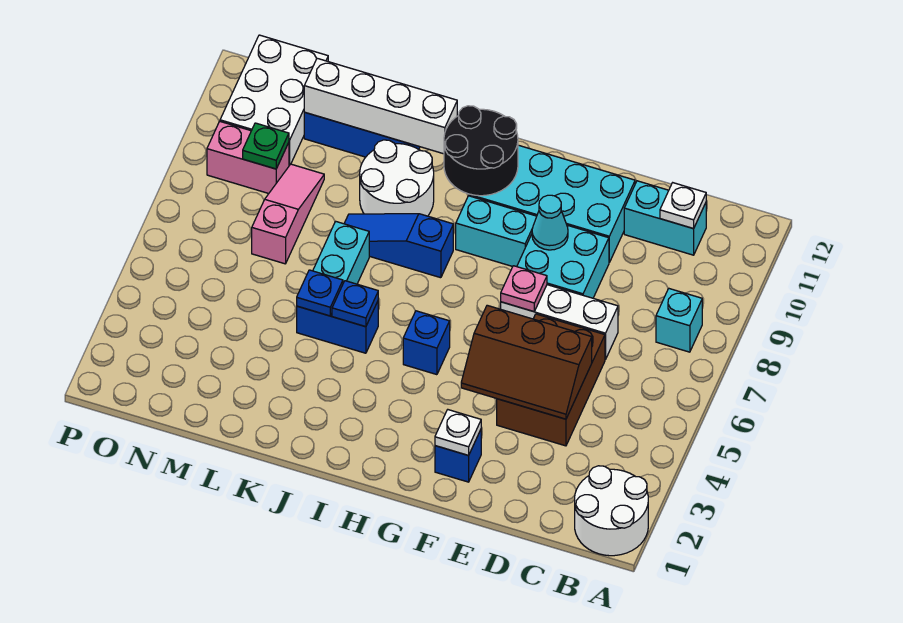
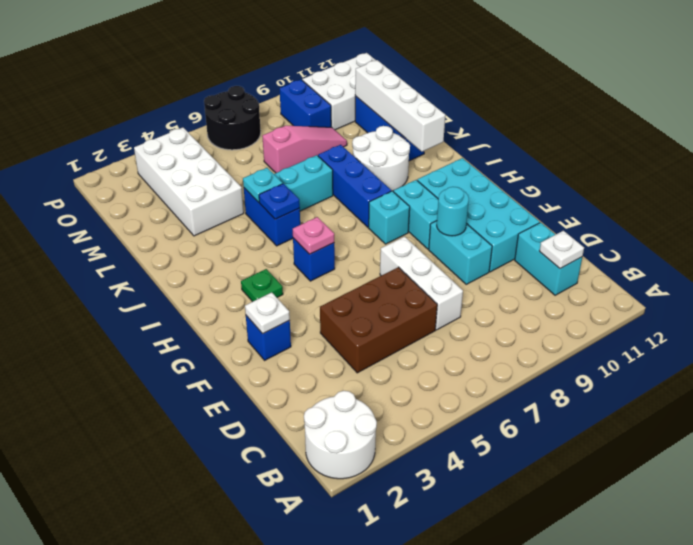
cyan brick B8 level 1 -> cyan brick H8 level 1
brown slope D4:F5 level 2 top 5 -> none
cyan brick E8:F9 level 1 -> cyan brick E9:F9 level 1
pink plate F7 level 2 -> pink plate H5 level 2
cyan cone F9 level 2 -> cyan round brick F9 level 2
black round brick H10:I11 level 2 -> black round brick O6:P7 level 1
blue slope I8:K8 level 1 top I -> blue brick I8:K8 level 1
blue plate K5 level 2 -> cyan plate K5 level 2
none -> white brick L3:O4 level 1
pink brick N9:O9 level 1 -> blue brick N9:O9 level 1
green plate N9 level 2 -> green plate H3 level 1

